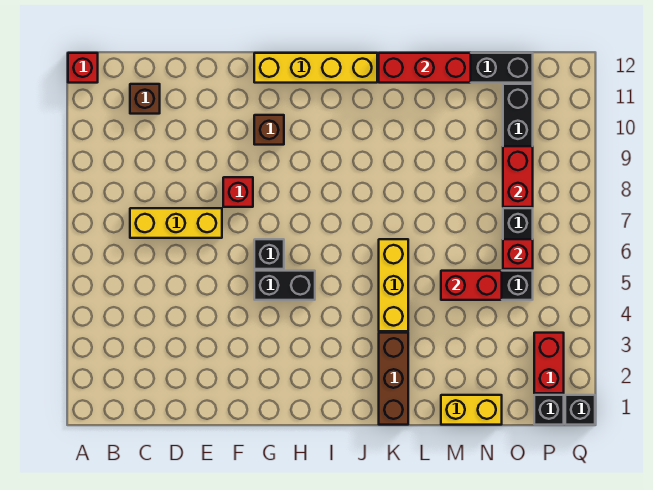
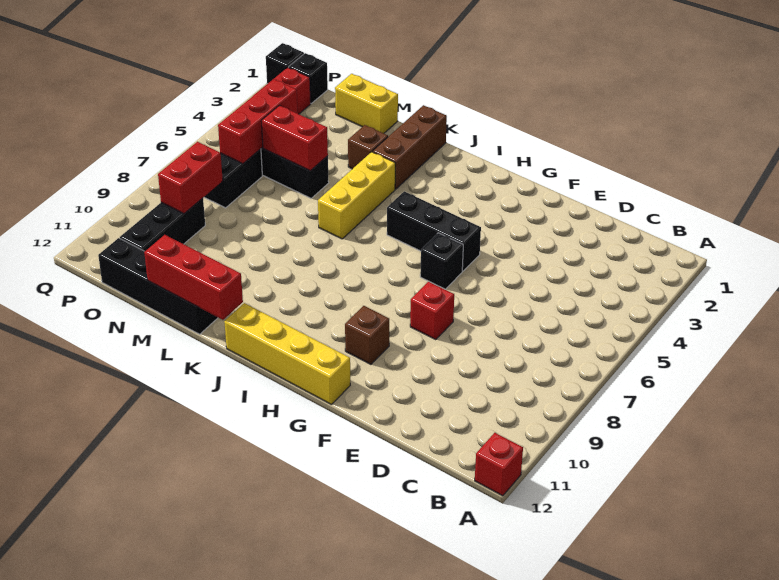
yellow brick C7:E7 level 1 -> none
brown brick C11 level 1 -> brown brick L3 level 1
black brick G5:H5 level 1 -> black brick G5:I5 level 1
red brick O6 level 2 -> red brick O4:O6 level 2

